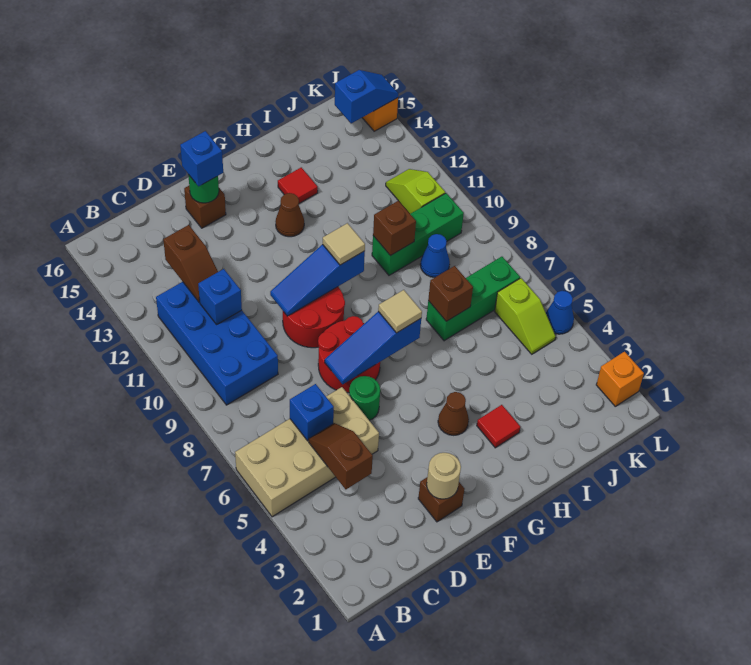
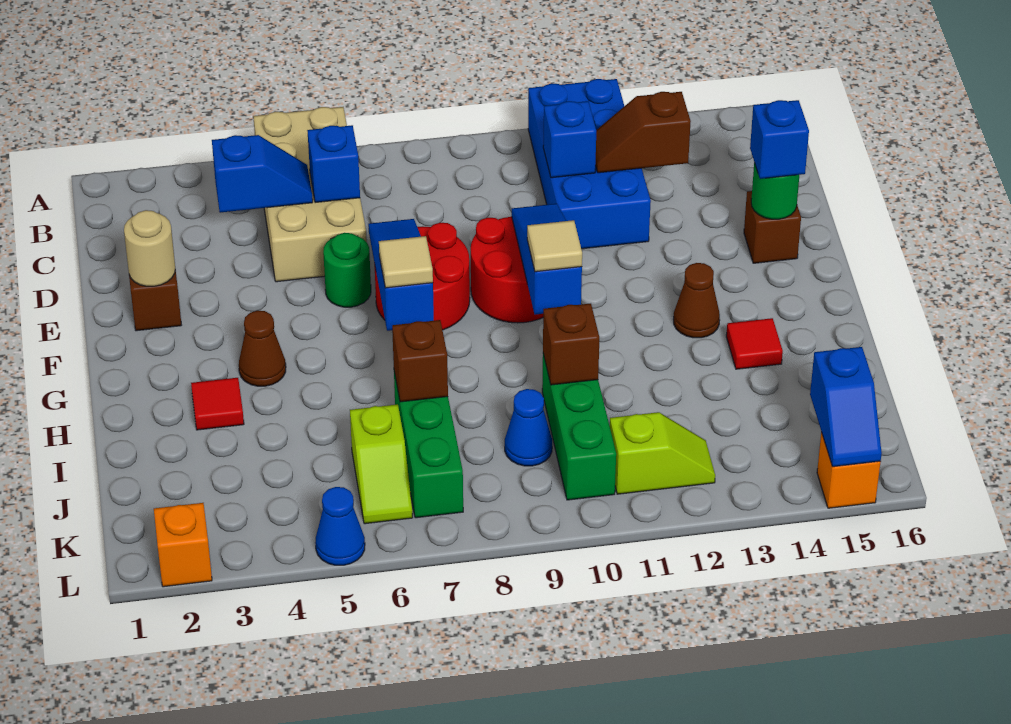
blue brick B9:C12 level 1 -> blue brick A11:D12 level 1
brown slope C4:C5 level 2 top 4 -> blue slope C4:C5 level 2 top 4
lime slope K5:K6 level 1 top 6 -> lime slope J6:K6 level 1 top J

